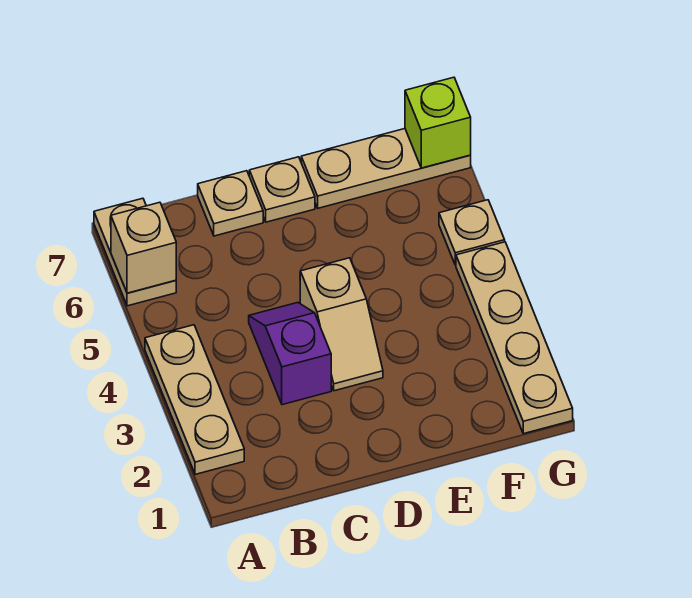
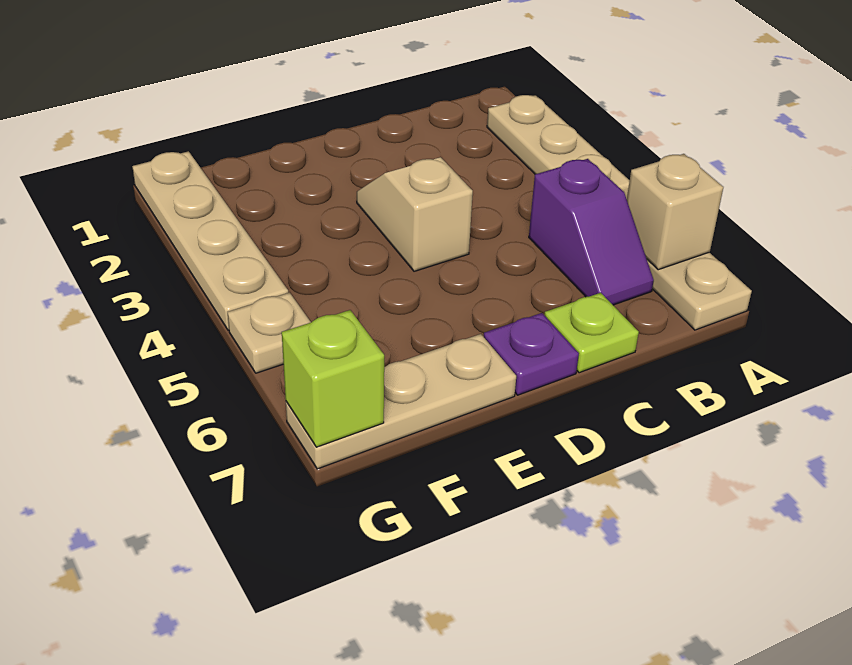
purple slope C3:C4 level 1 top 3 -> purple slope B5:B6 level 1 top 5
tan plate C7 level 1 -> lime plate C7 level 1
tan plate D7 level 1 -> purple plate D7 level 1

